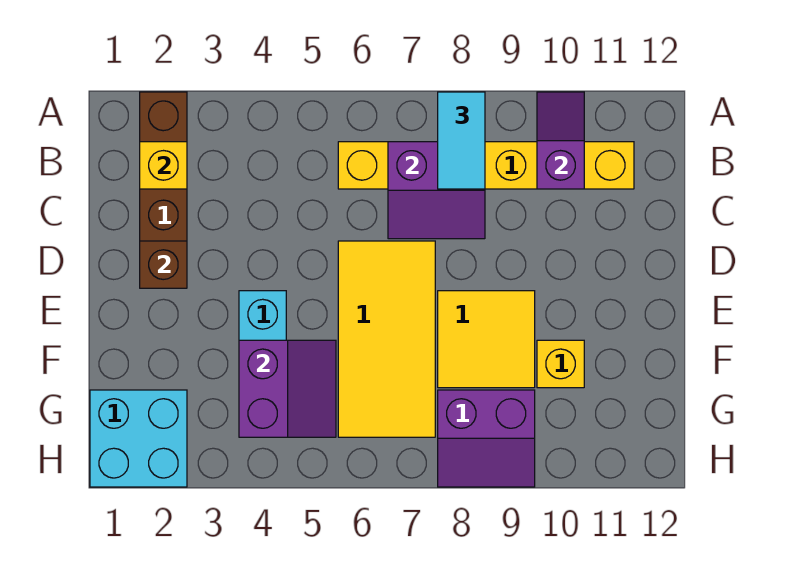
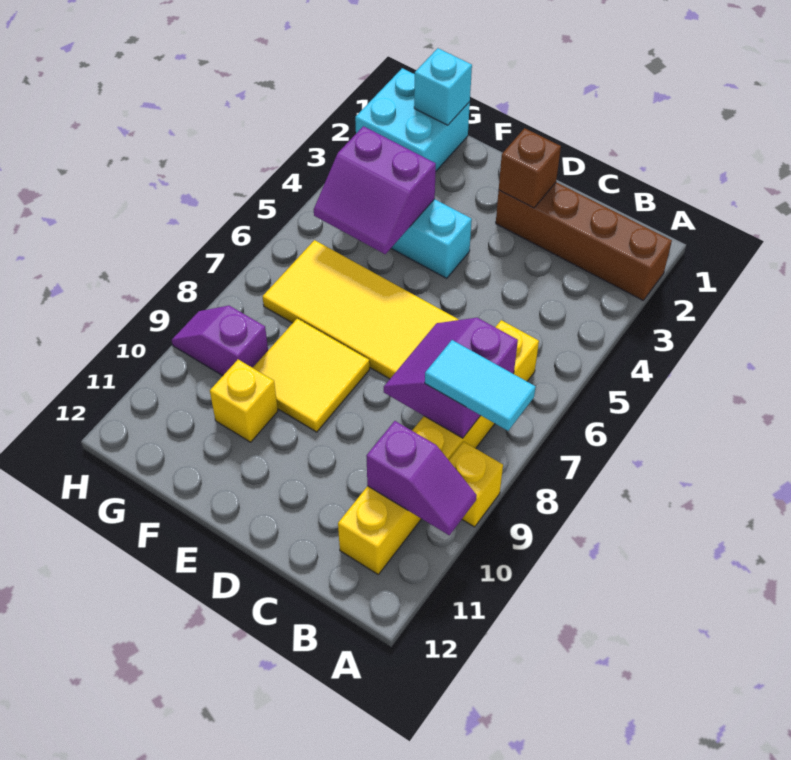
yellow brick B2 level 2 -> yellow brick A9 level 1
none -> cyan brick G1 level 2
purple slope G8:H9 level 1 top G -> purple slope G9:H9 level 1 top G

